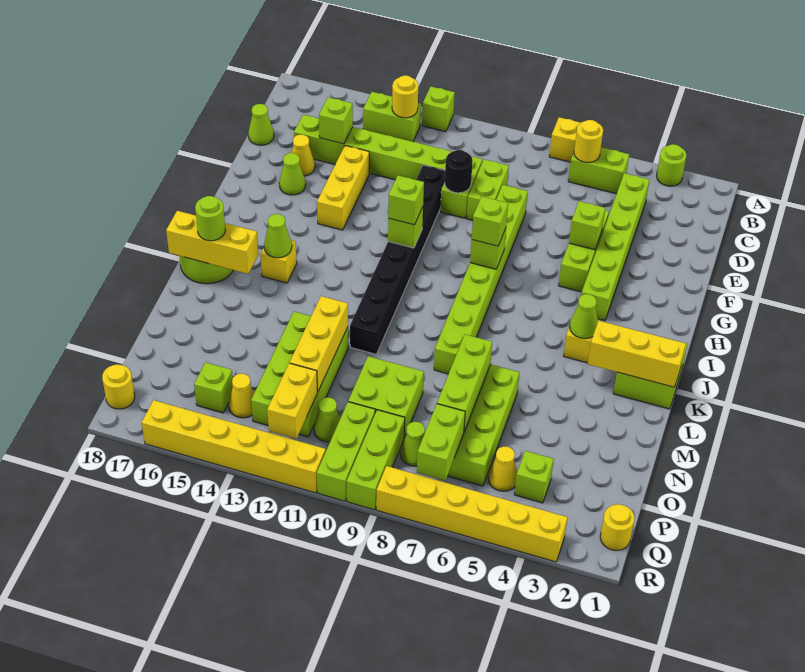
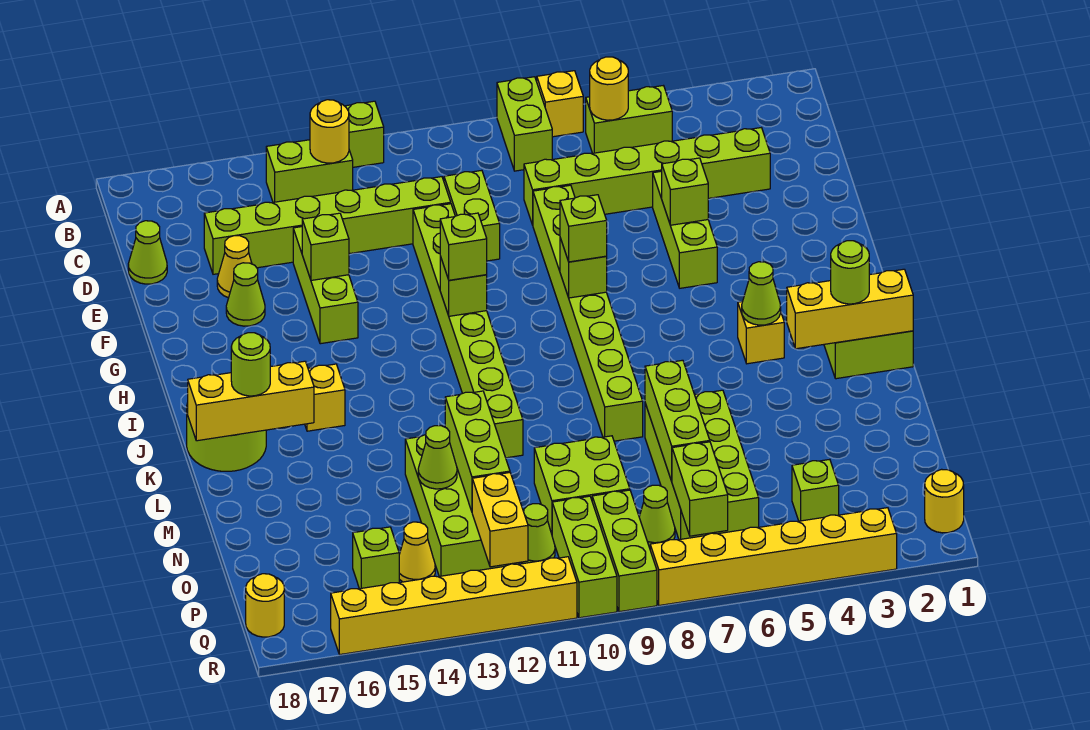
lime round brick A3 level 1 -> lime round brick K2 level 3
lime brick C4:H4 level 1 -> lime brick D3:D8 level 1
lime brick D9:E9 level 1 -> lime brick A8:B8 level 1
lime brick D15 level 2 -> lime brick F14 level 2
black round brick E10 level 2 -> none
black brick E11:L11 level 1 -> lime brick E11:L11 level 1
yellow brick E14:G14 level 1 -> lime brick E14:G14 level 1
lime cone J15 level 2 -> lime cone N13 level 2
yellow brick M12:O12 level 2 -> lime brick M12:O12 level 2
yellow cone P5 level 1 -> none

